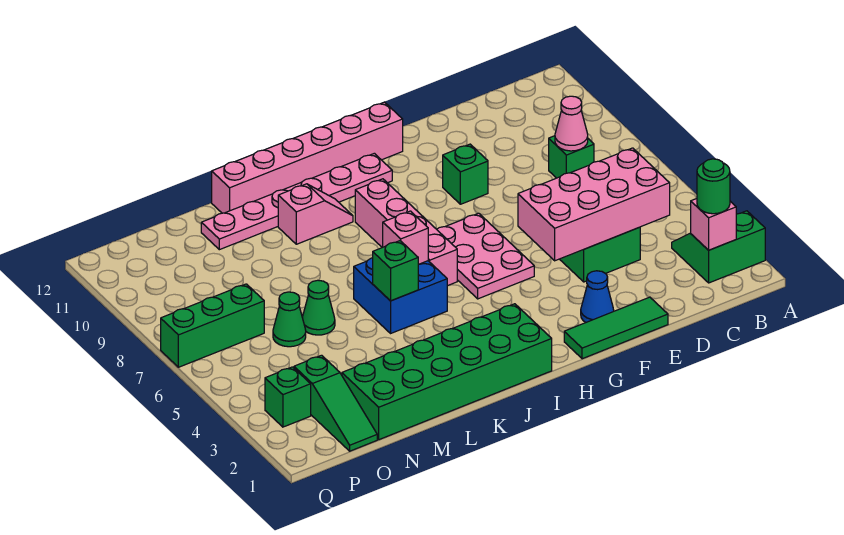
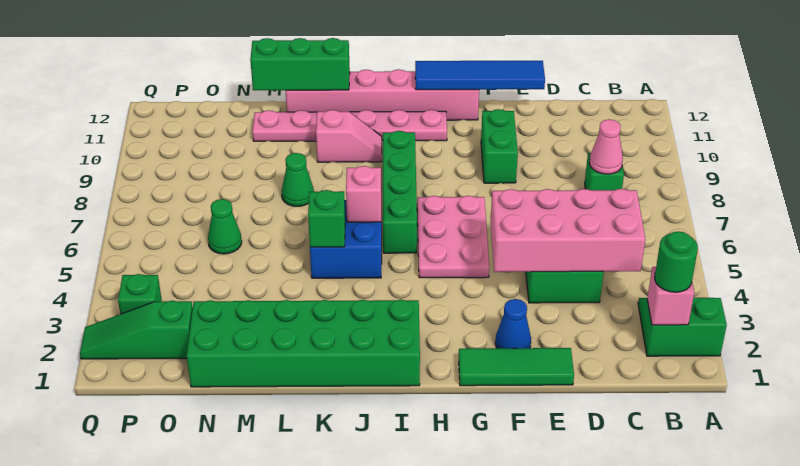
none -> blue tile E12:H12 level 2
green brick F9 level 1 -> green brick F9:F10 level 1
pink brick I6:I9 level 1 -> green brick I6:I9 level 1
green cone M6 level 1 -> green cone L8 level 1
green slope O1:O3 level 1 top 3 -> green slope O2:Q2 level 1 top O
green brick O7:Q7 level 1 -> green brick K12:M12 level 2

